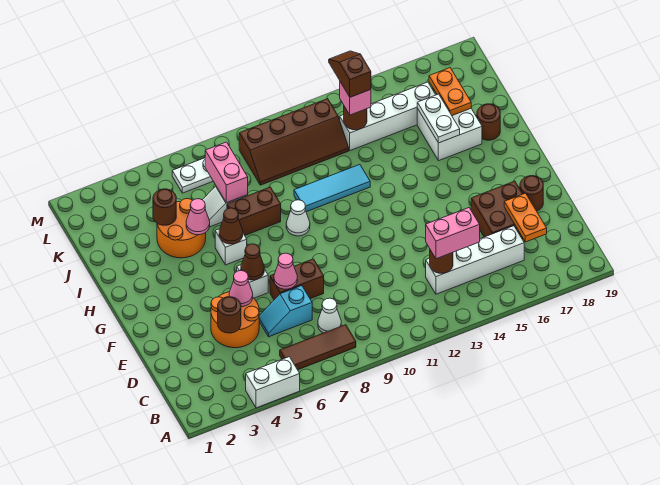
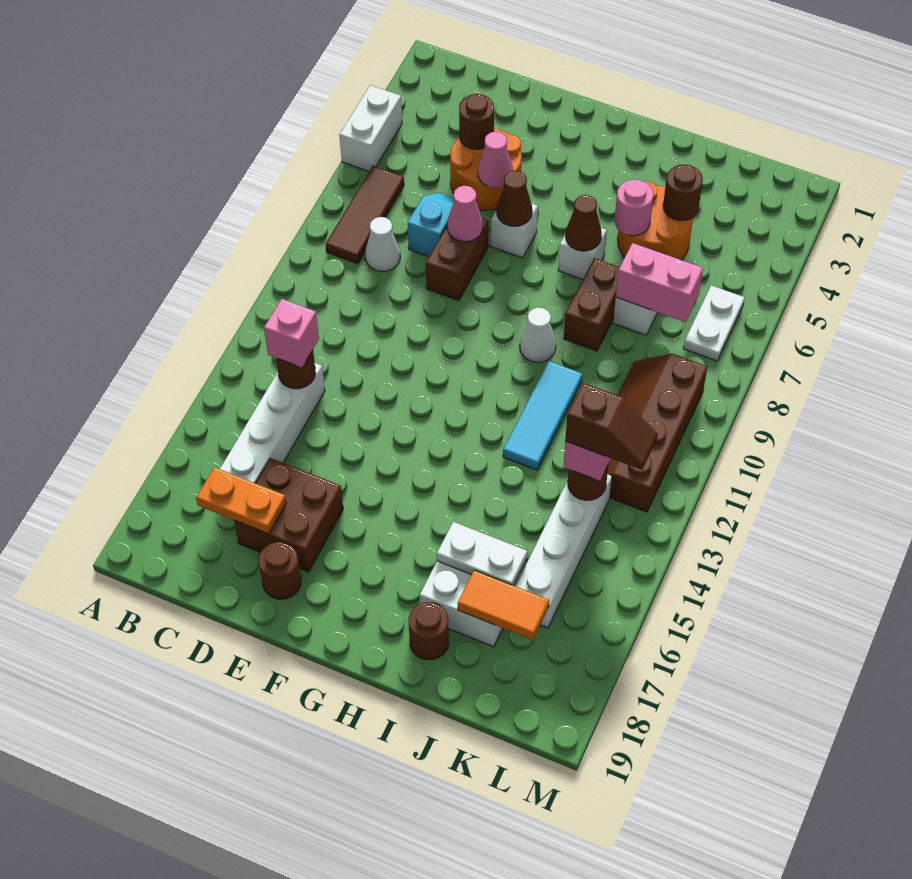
pink brick C13:C14 level 3 -> pink brick C13 level 3
pink cone I5 level 2 -> pink round brick I5 level 2
orange plate J17:K17 level 2 -> orange tile J17:K17 level 2

